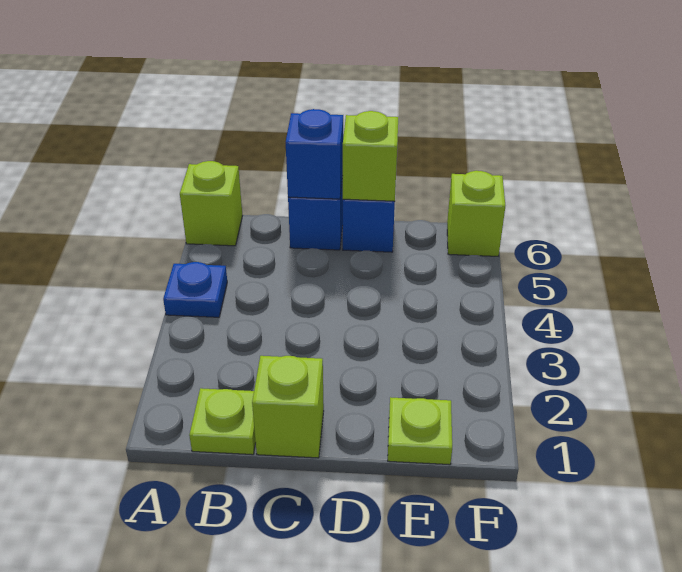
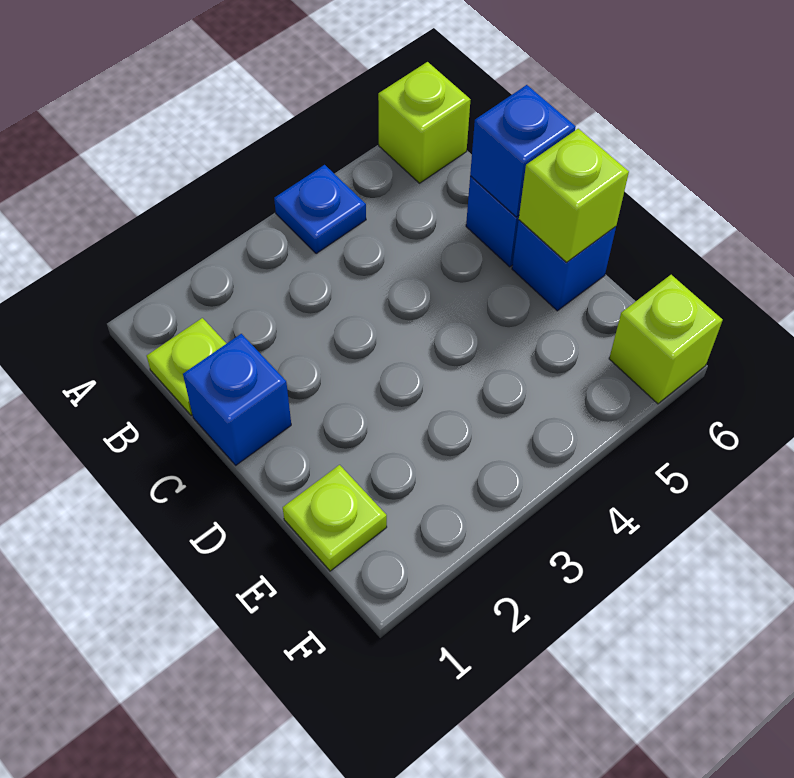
lime brick C1 level 1 -> blue brick C1 level 1

